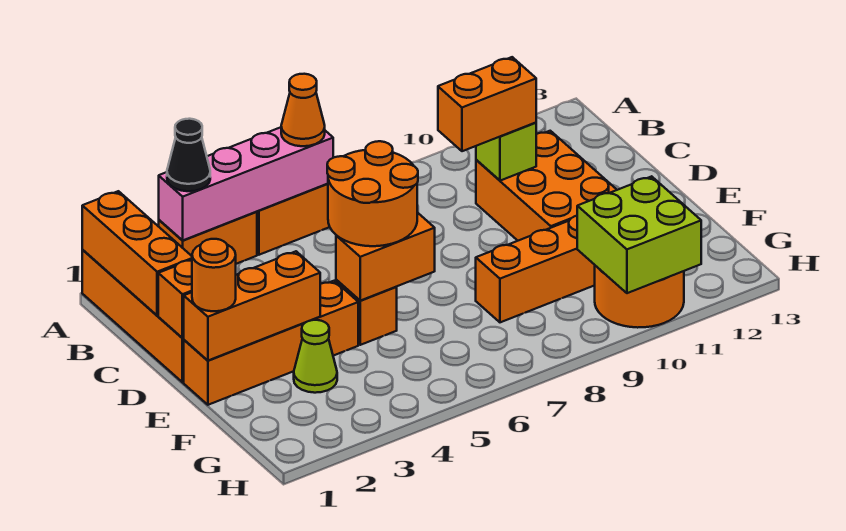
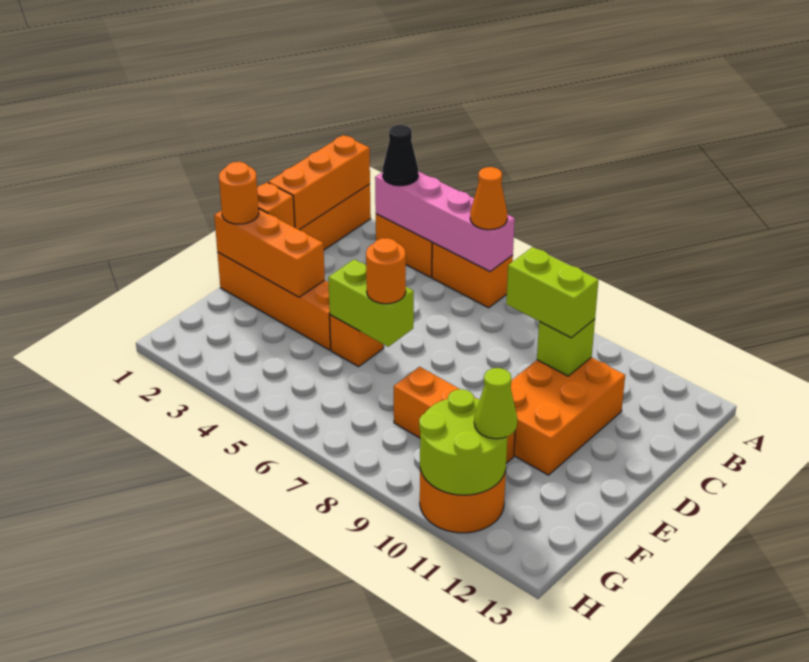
orange brick C9:C10 level 3 -> lime brick C9:C10 level 3
orange round brick D5:E6 level 3 -> orange round brick E6 level 3
orange brick E5:E6 level 2 -> lime brick E5:E6 level 2
lime cone F3 level 1 -> lime cone G11 level 3
lime brick G10:H11 level 2 -> lime round brick G10:H11 level 2

